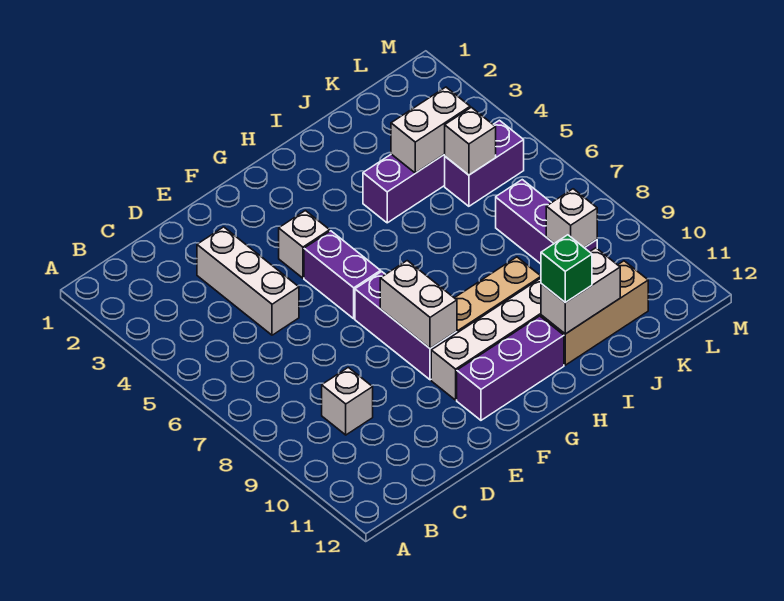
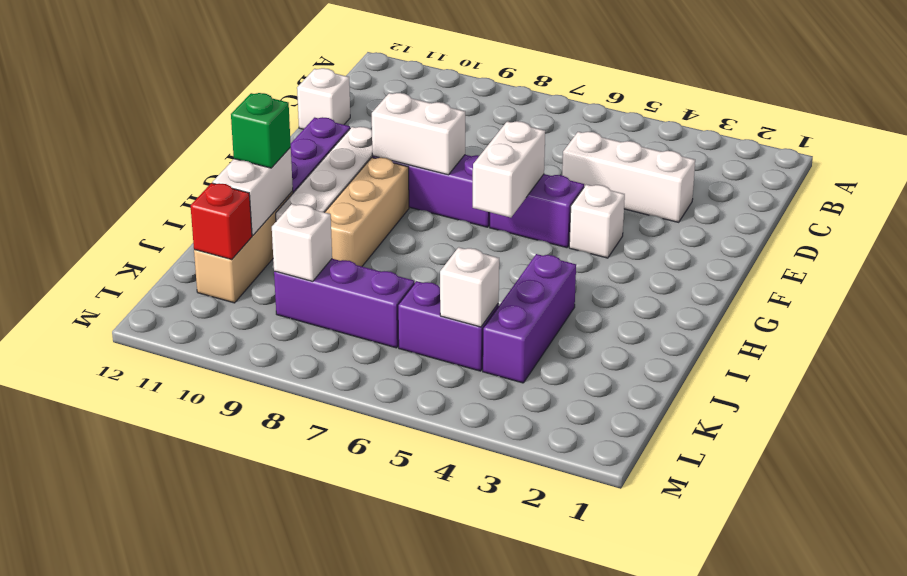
white brick C9 level 1 -> white brick D12 level 1
white brick J4:K4 level 2 -> white brick F6:G6 level 2
purple brick K5:L5 level 1 -> purple brick K5:K6 level 1
none -> red brick K11 level 2

